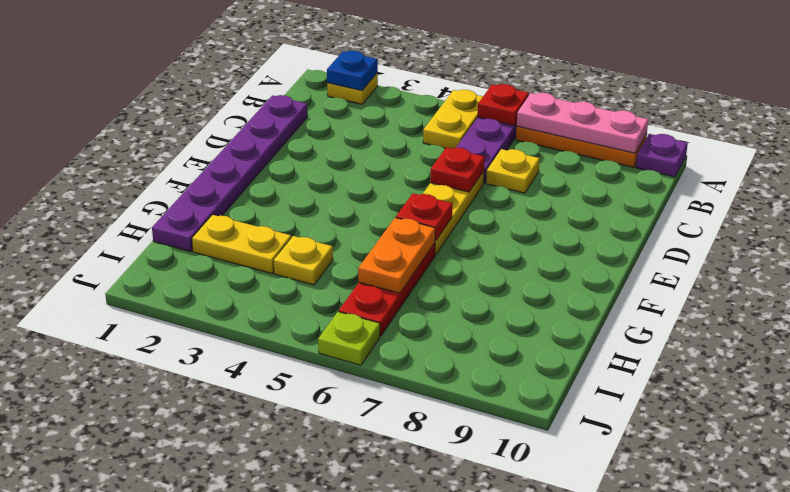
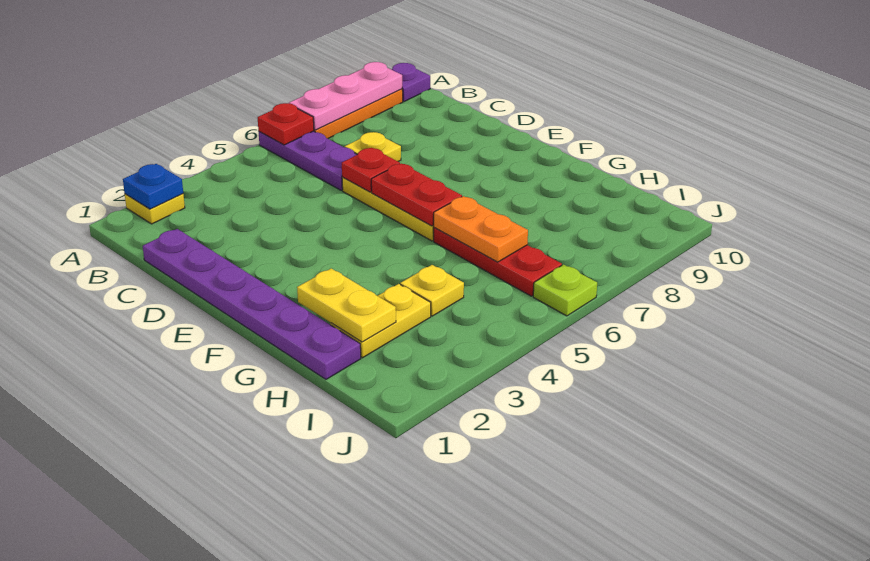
yellow plate A5:B5 level 1 -> yellow plate G2:H2 level 2
red plate F6 level 2 -> red plate E6:F6 level 2

